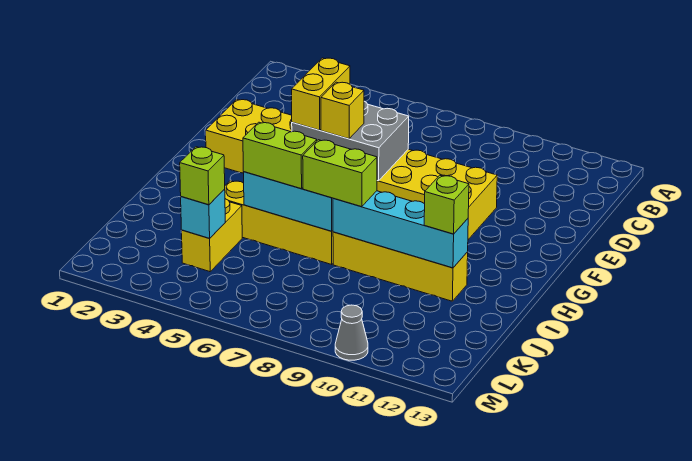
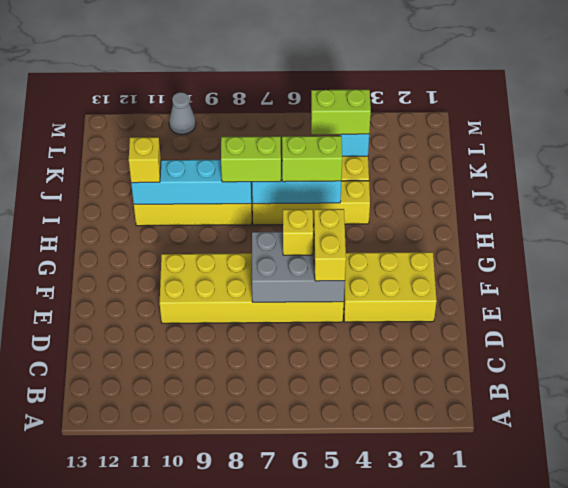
lime brick I11 level 3 -> yellow brick I11 level 3
lime brick K4 level 3 -> lime brick K4:K5 level 3

